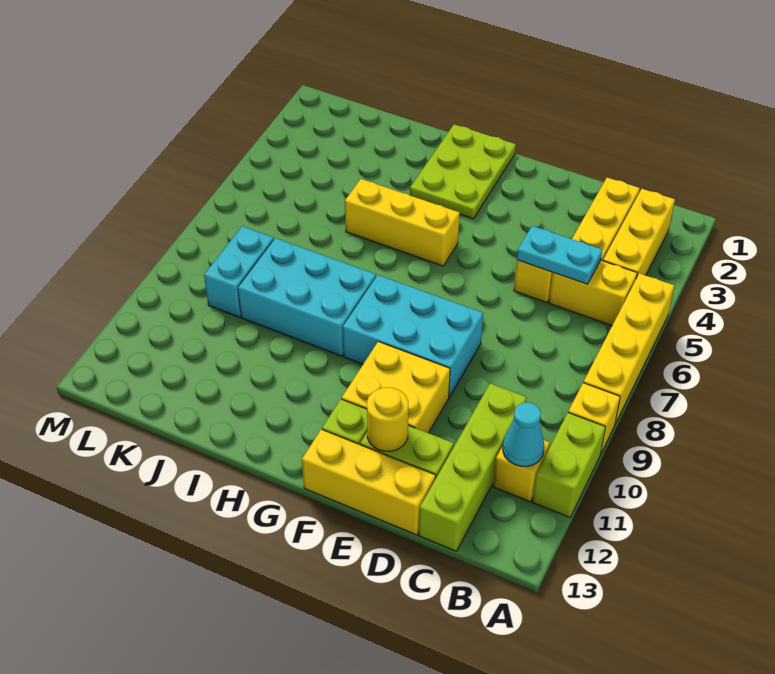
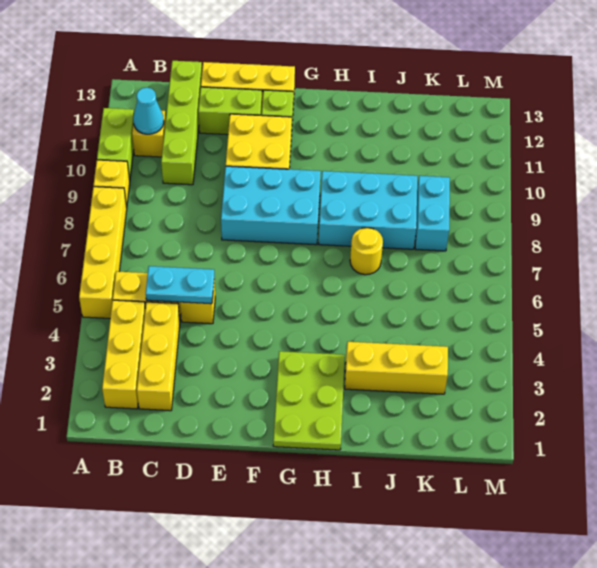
yellow round brick E12 level 2 -> yellow round brick I7 level 1
yellow brick G5:I5 level 1 -> yellow brick I3:K3 level 1

